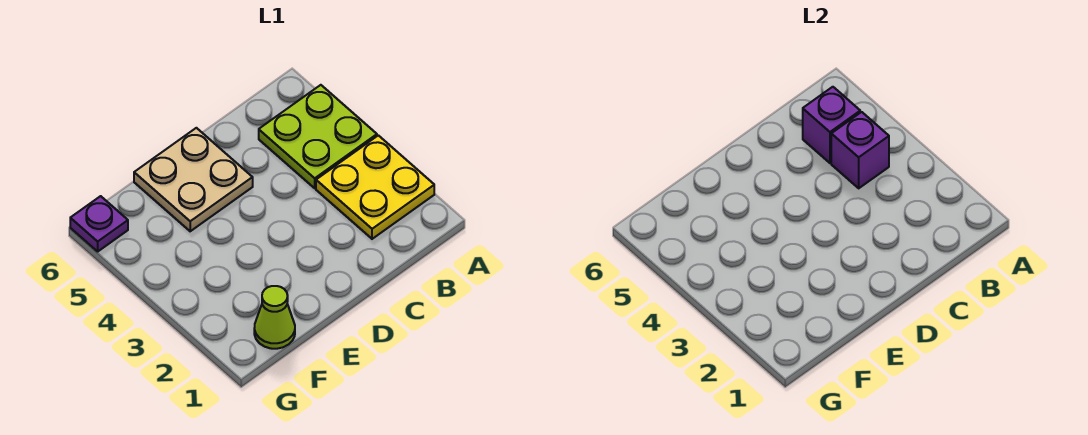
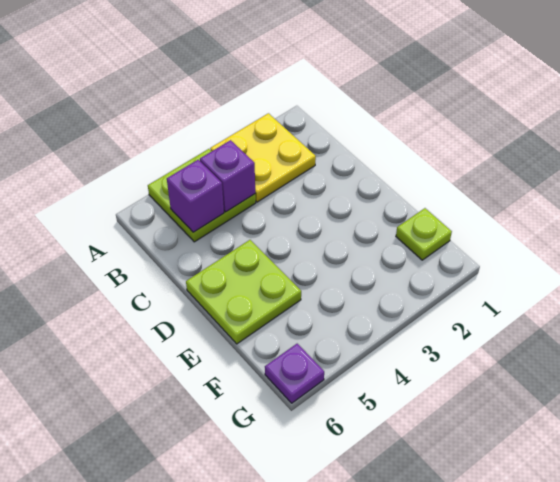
tan plate D5:E6 level 1 -> lime plate D5:E6 level 1
lime cone F1 level 1 -> lime plate F1 level 1

